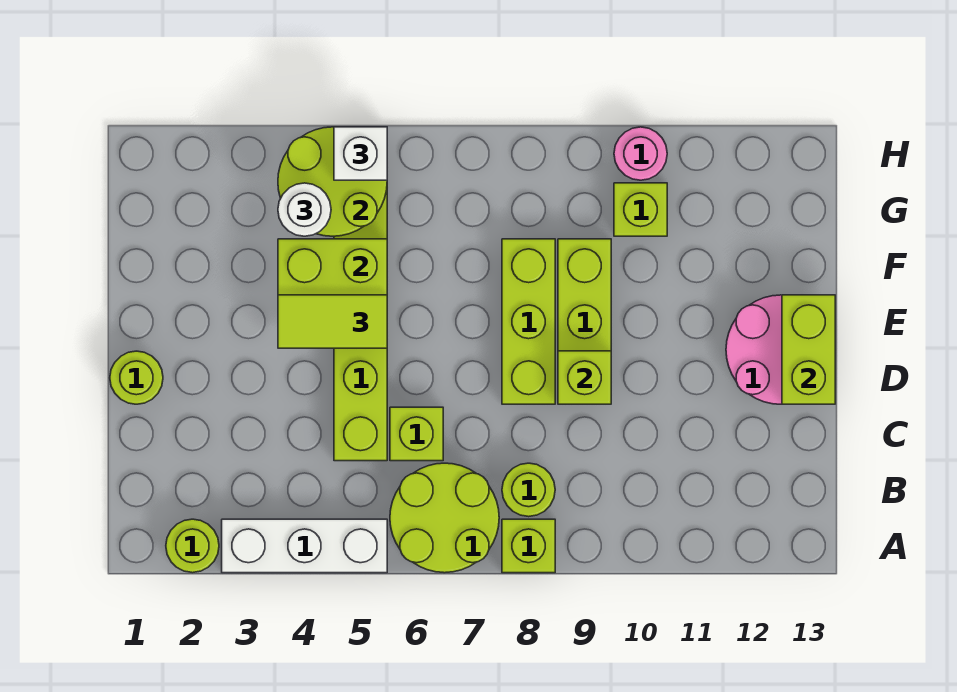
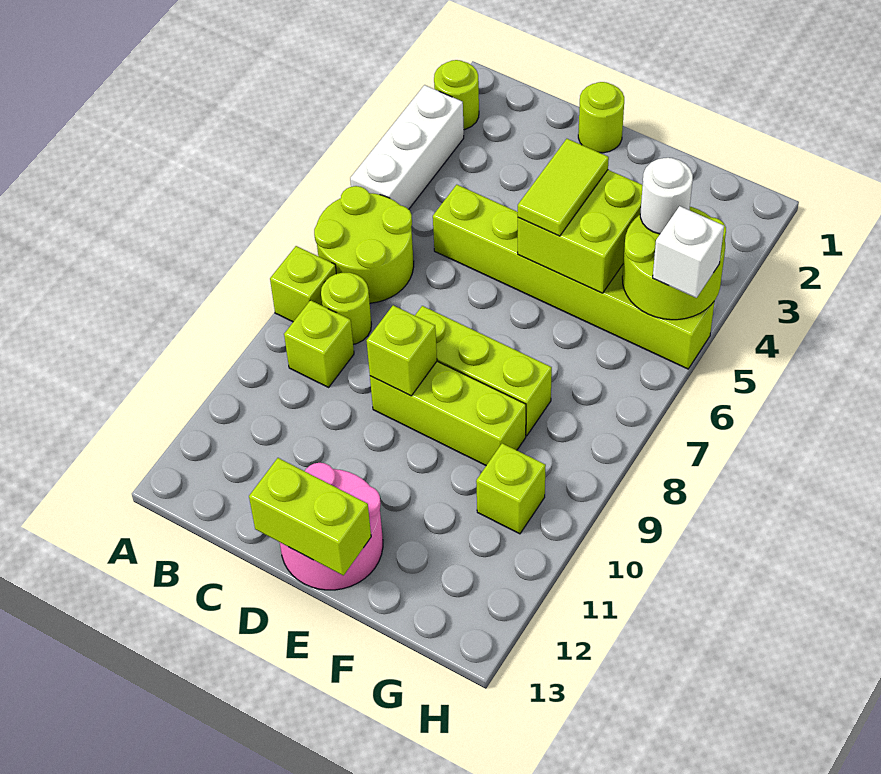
lime brick C6 level 1 -> lime brick B9 level 1
pink round brick H10 level 1 -> none

